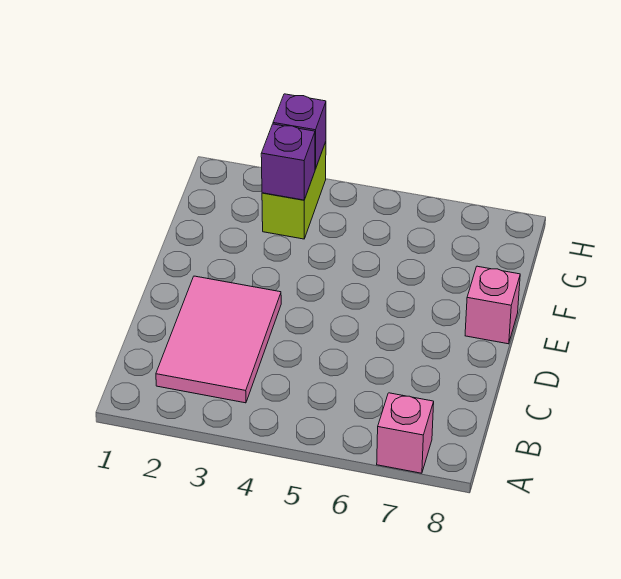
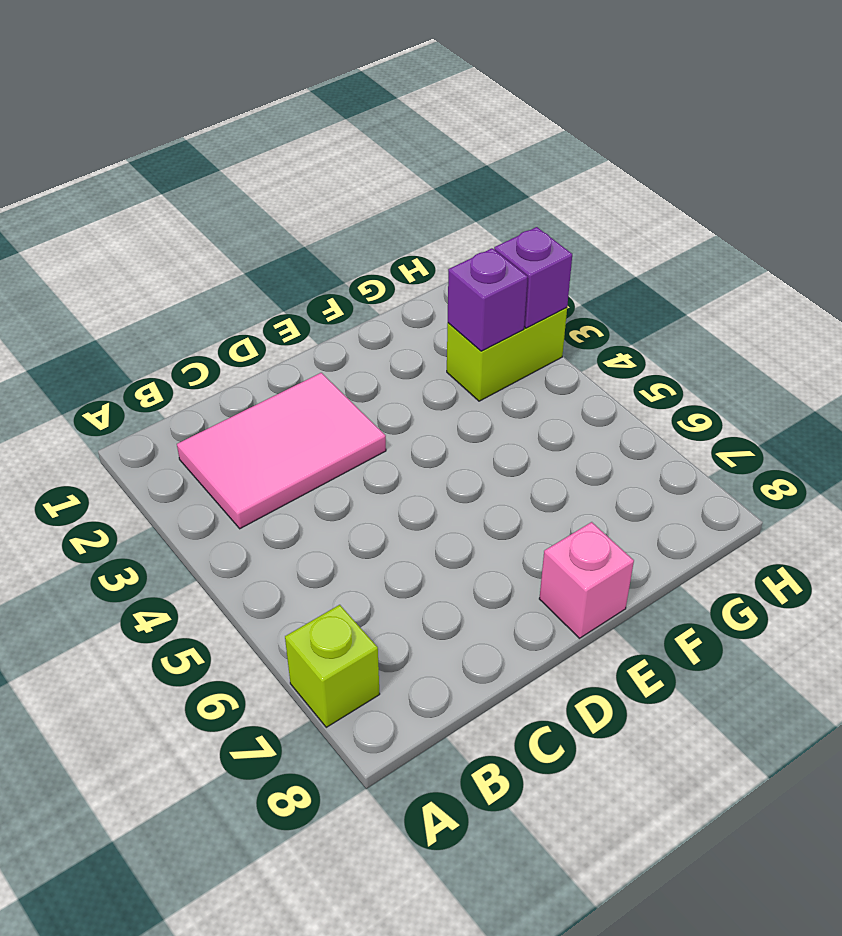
pink brick A7 level 1 -> lime brick A7 level 1

